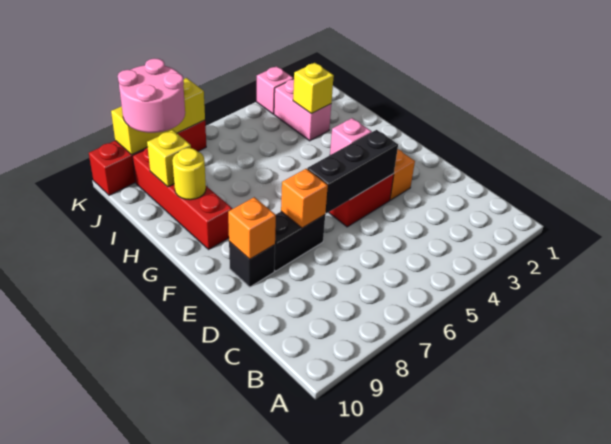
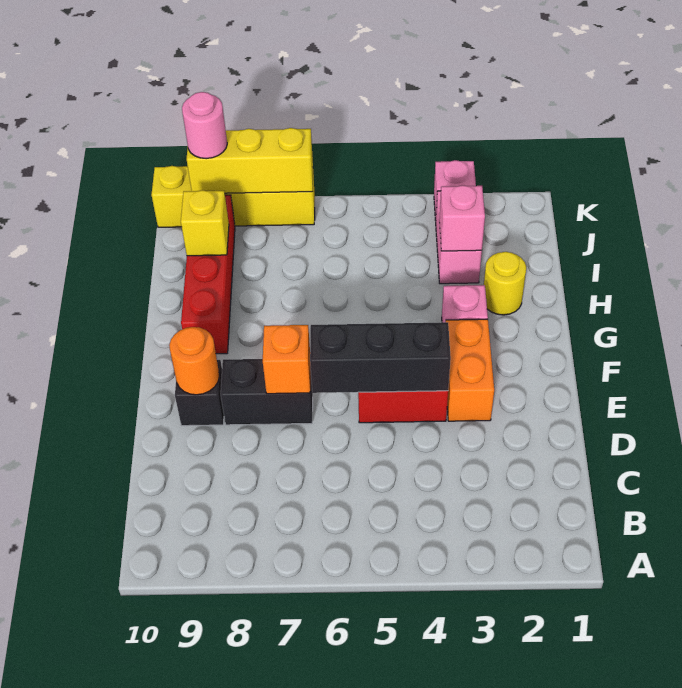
orange brick E9 level 2 -> orange round brick E9 level 2
yellow round brick H9 level 2 -> yellow round brick H2 level 1
yellow brick I3 level 2 -> pink brick I3 level 2
pink round brick J8:K9 level 3 -> pink round brick K9 level 3
red brick K7:K10 level 1 -> yellow brick K7:K10 level 1

